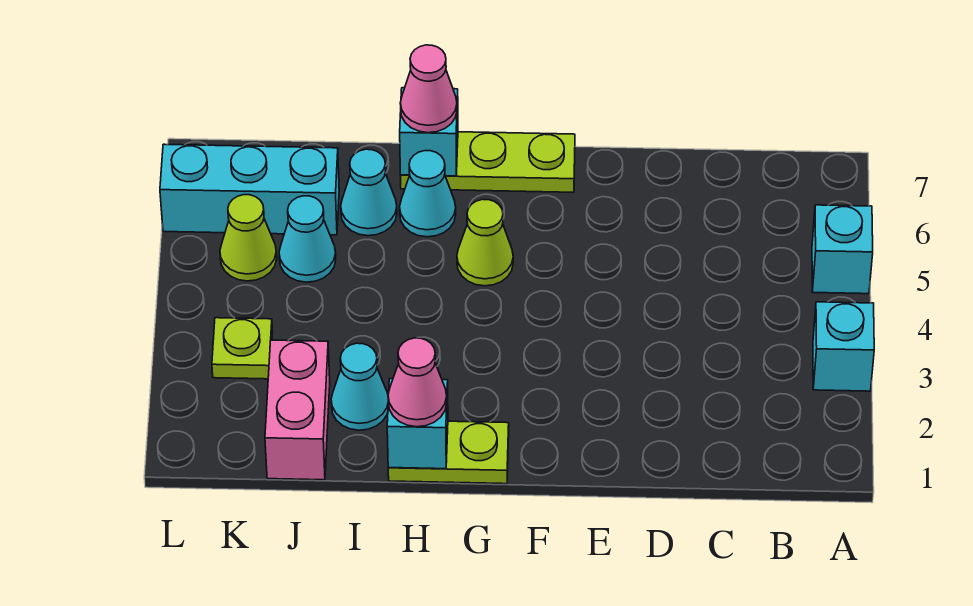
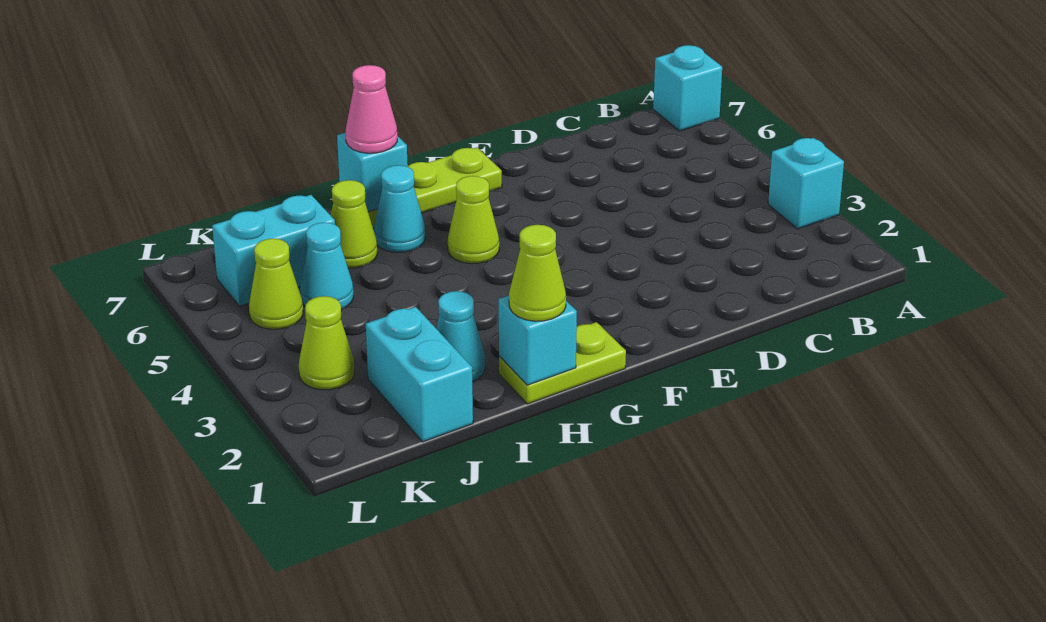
cyan brick A5 level 1 -> cyan brick A7 level 1
pink cone H1 level 3 -> lime cone H1 level 3
cyan cone I6 level 1 -> lime cone I6 level 1
pink brick J1:J2 level 1 -> cyan brick J1:J2 level 1
cyan brick J6:L6 level 1 -> cyan brick J6:K6 level 1
lime plate K3 level 1 -> lime cone K3 level 1

